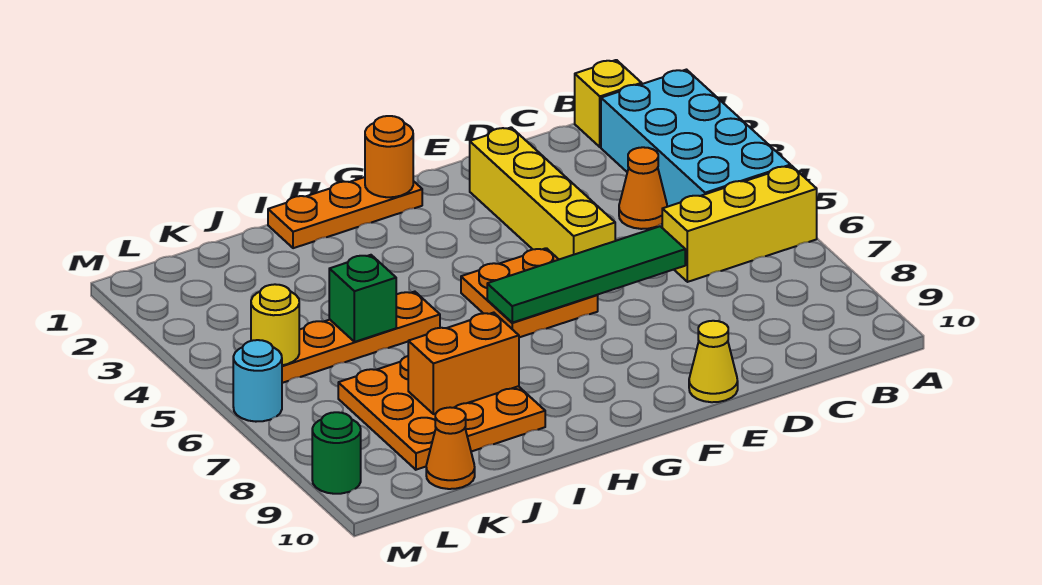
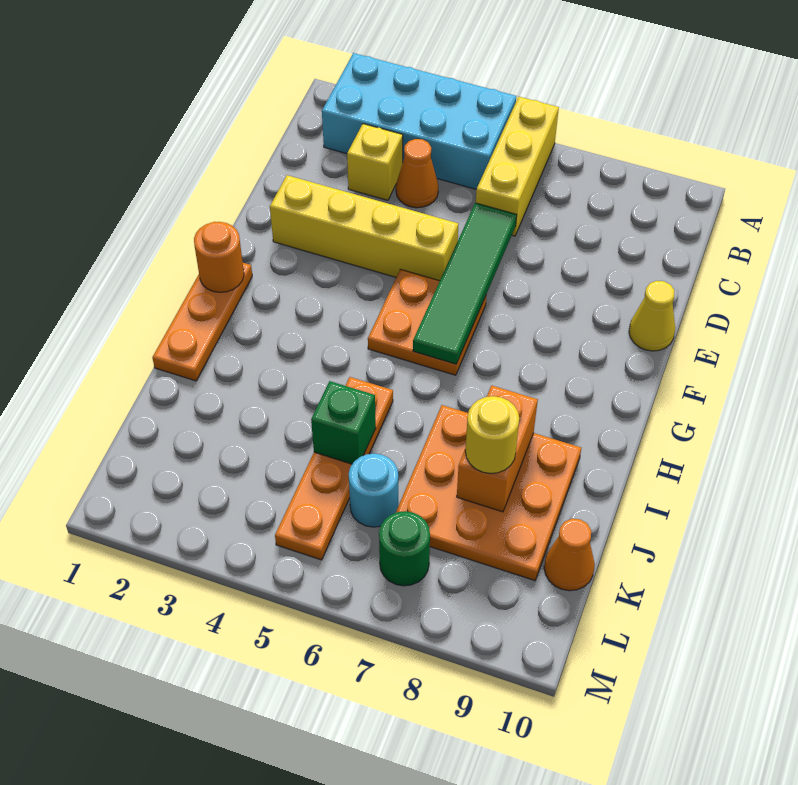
yellow brick B1 level 1 -> yellow brick C3 level 1
yellow round brick L5 level 2 -> yellow round brick J8 level 3
cyan round brick M6 level 1 -> cyan round brick K6 level 1
green round brick M9 level 1 -> green round brick L7 level 1

